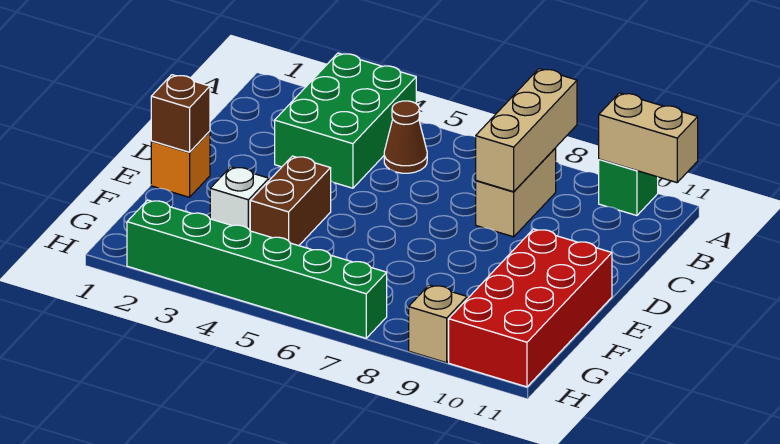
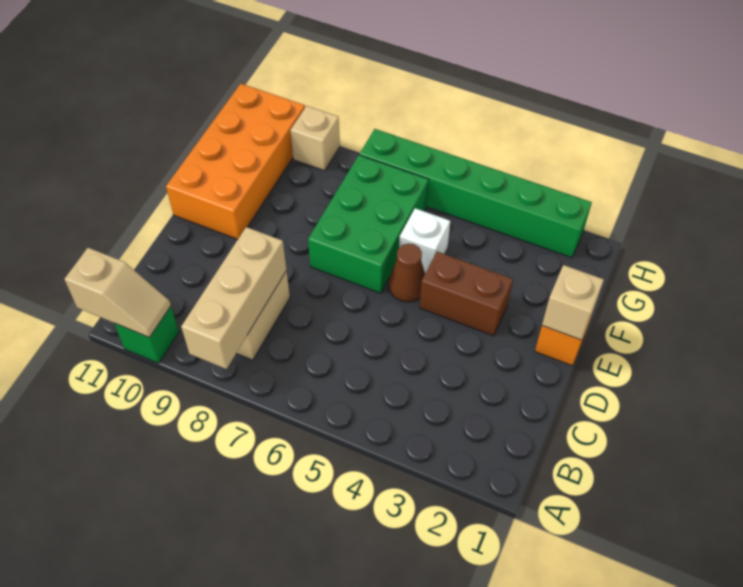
green brick A3:C4 level 1 -> green brick E6:G7 level 1
tan brick A10:A11 level 2 -> tan slope A10:A11 level 2 top 11
brown cone B5 level 1 -> brown cone E5 level 1
brown brick E1 level 2 -> tan brick E1 level 2
brown brick E4:F4 level 1 -> brown brick E3:E4 level 1
red brick E10:H11 level 1 -> orange brick E10:H11 level 1
white brick F3 level 1 -> white brick F5 level 1

